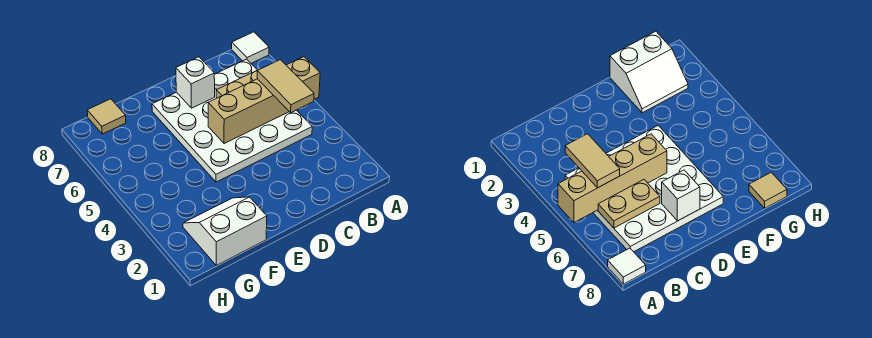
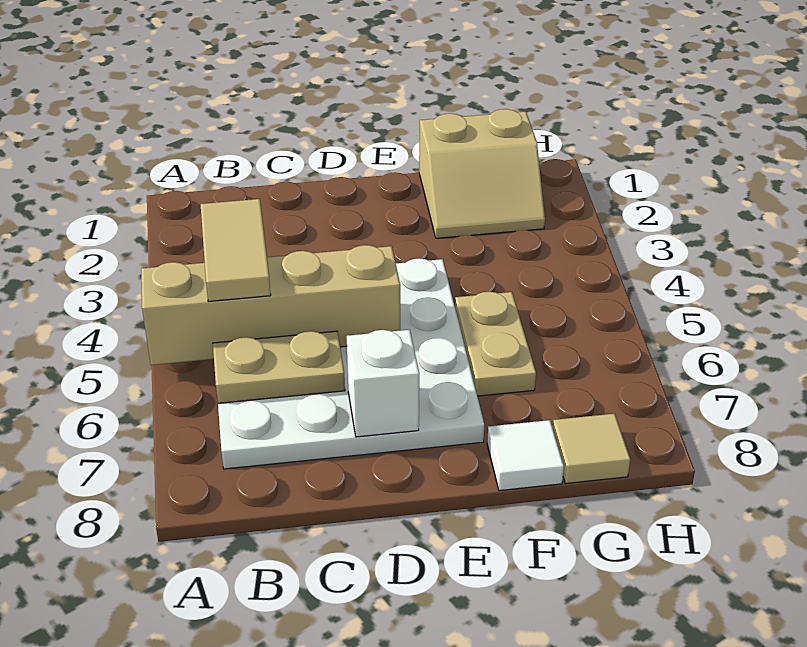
white tile A8 level 1 -> white tile F8 level 1
white slope F1:G2 level 1 top 1 -> tan slope F1:G2 level 1 top 1
none -> tan plate F5:F6 level 1

